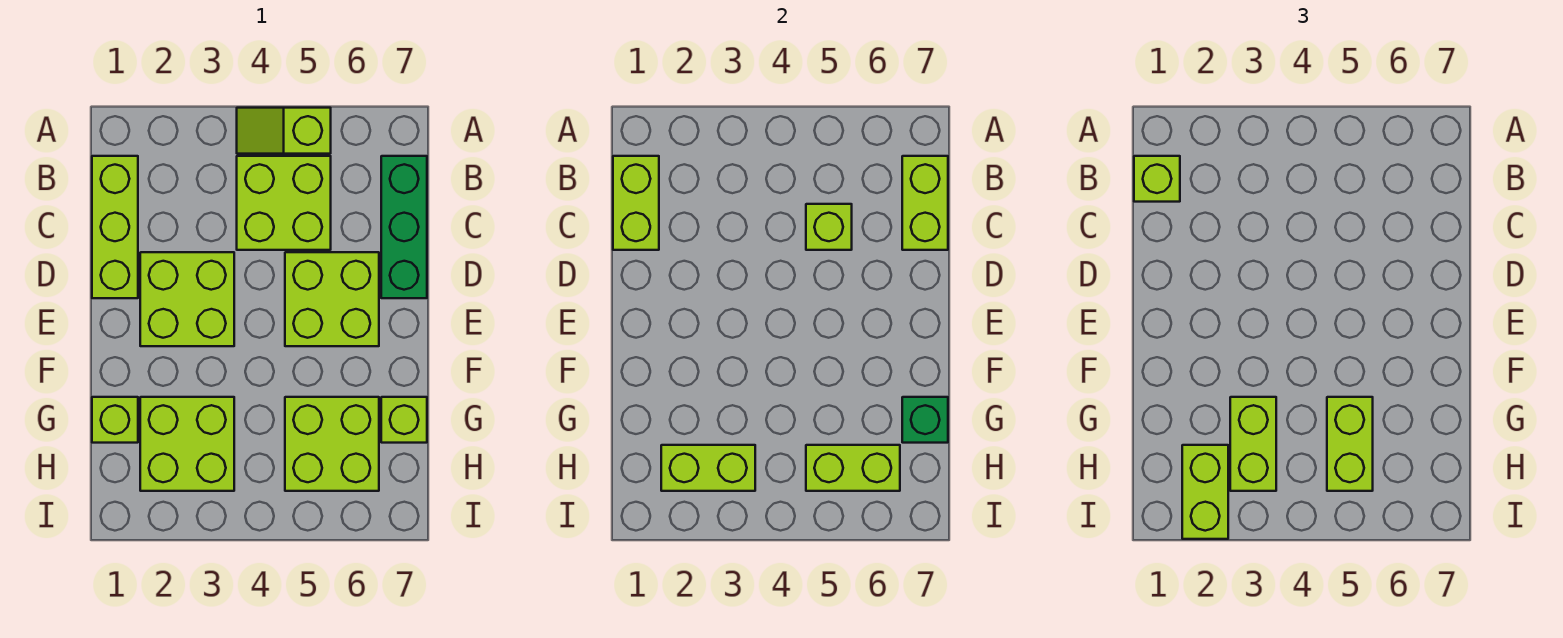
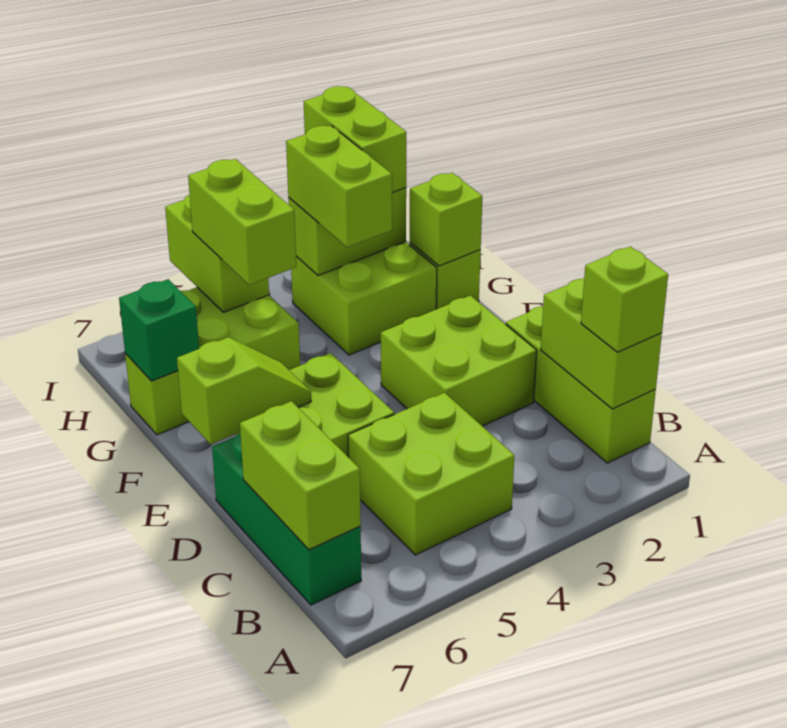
lime slope A4:A5 level 1 top 5 -> lime slope E6:E7 level 2 top 7
lime brick C5 level 2 -> lime brick G1 level 2
lime brick H5:H6 level 2 -> lime brick H5:I5 level 2

